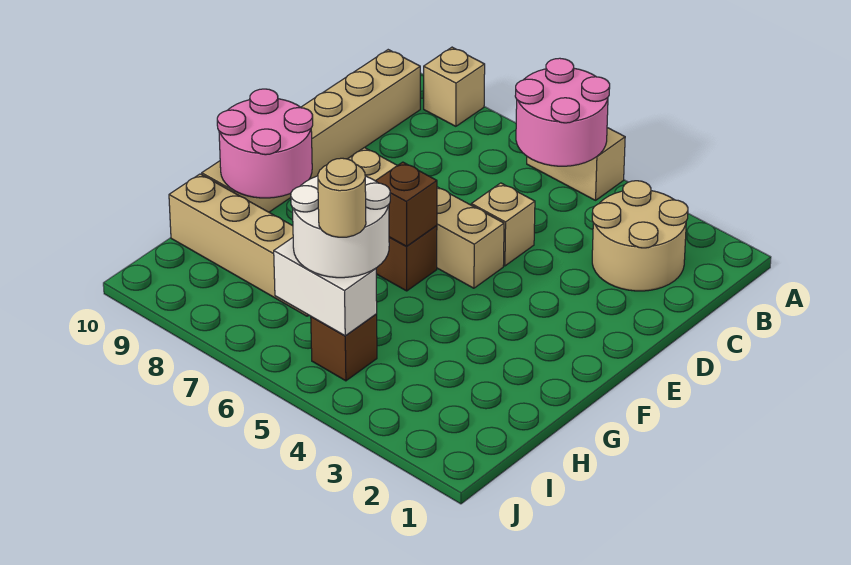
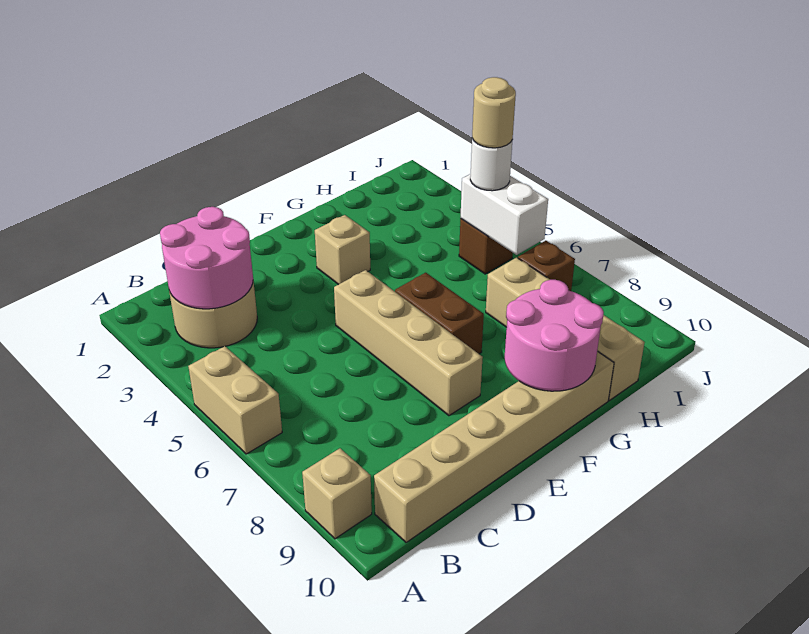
pink round brick A5:B6 level 2 -> pink round brick B2:C3 level 2
tan brick D5 level 1 -> tan brick F3 level 1
brown brick F6 level 2 -> brown brick I7 level 1
white round brick H5:I6 level 3 -> white round brick I5 level 3

